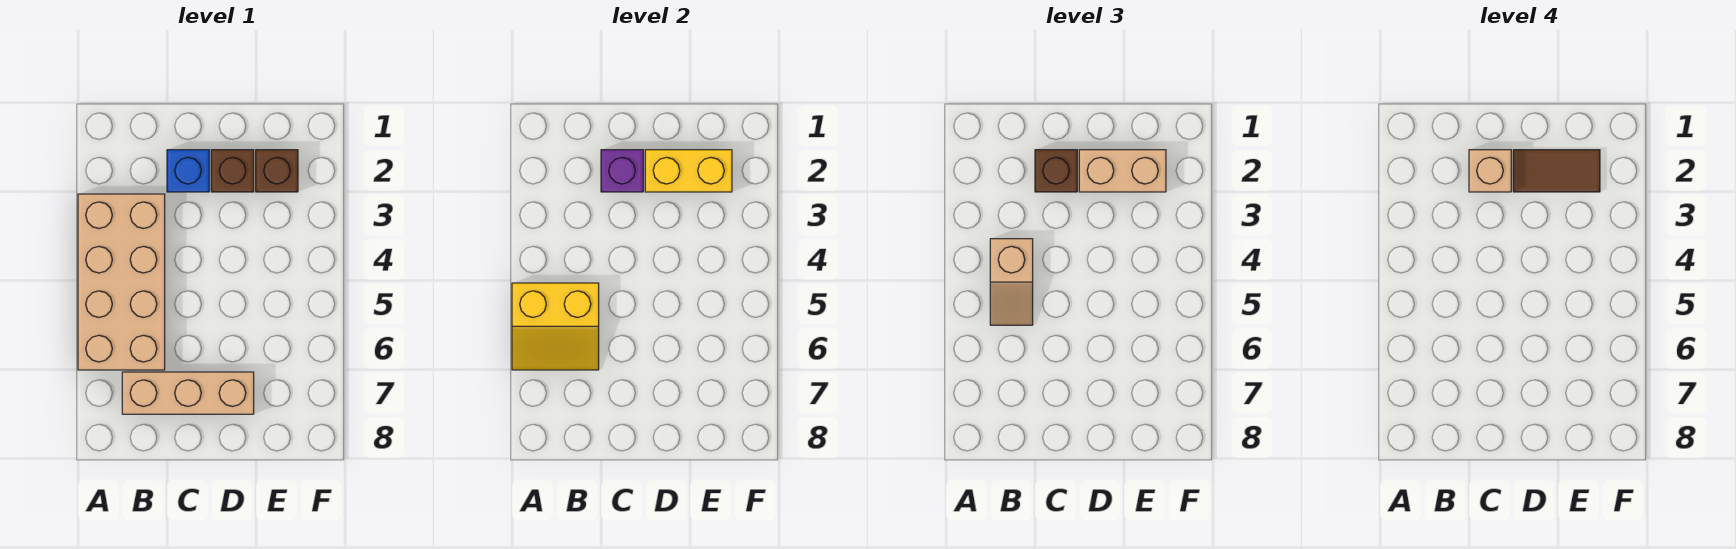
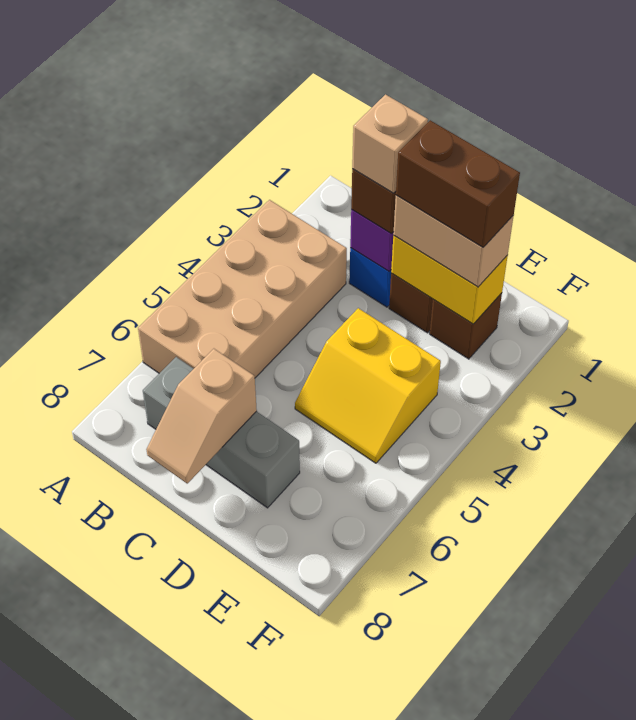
yellow slope A5:B6 level 2 top 5 -> yellow slope D4:E5 level 1 top 4
tan slope B4:B5 level 3 top 4 -> tan slope C7:C8 level 2 top 7
tan brick B7:D7 level 1 -> grey brick B7:D7 level 1
brown tile D2:E2 level 4 -> brown brick D2:E2 level 4

